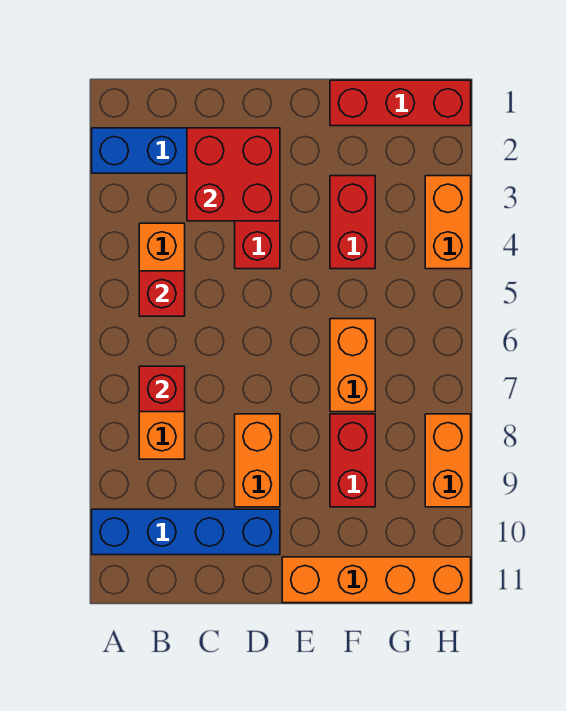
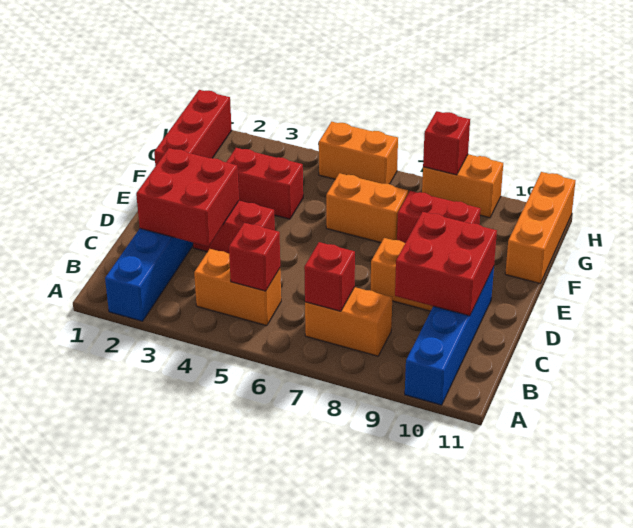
none -> red brick C9:D10 level 2
orange brick E11:H11 level 1 -> orange brick F11:H11 level 1
orange brick H3:H4 level 1 -> orange brick H5:H6 level 1
none -> red brick H8 level 2

